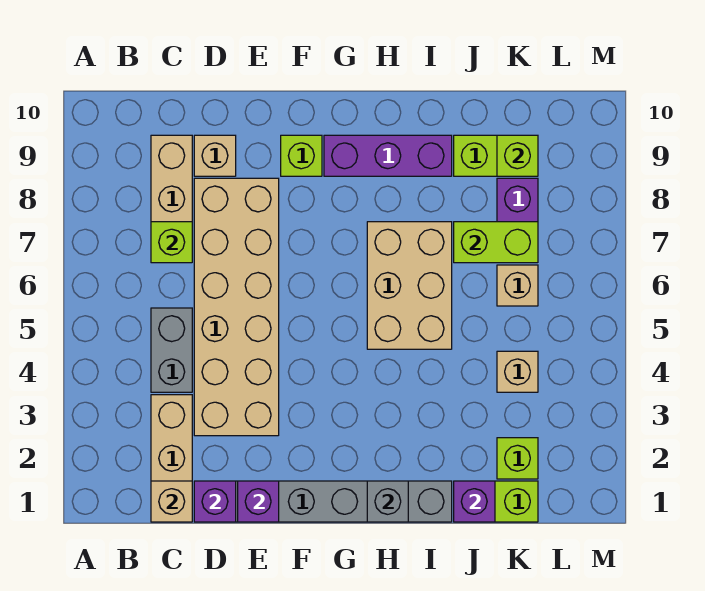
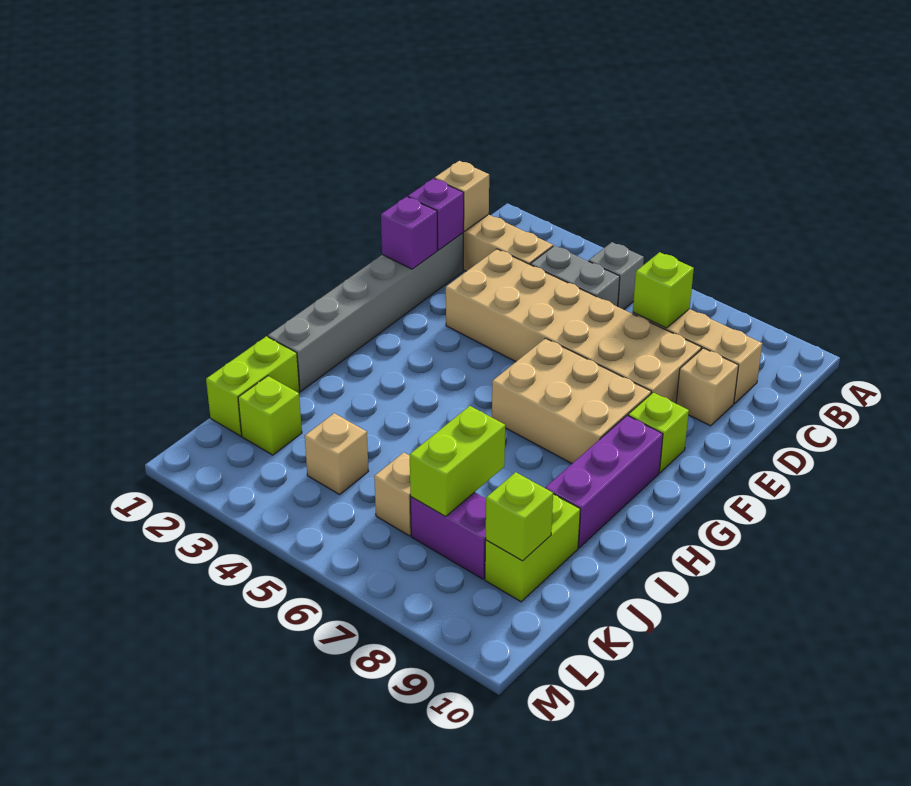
grey brick H1 level 2 -> grey brick B5 level 1
tan brick H5:I7 level 1 -> tan brick F6:G8 level 1
purple brick J1 level 2 -> none

